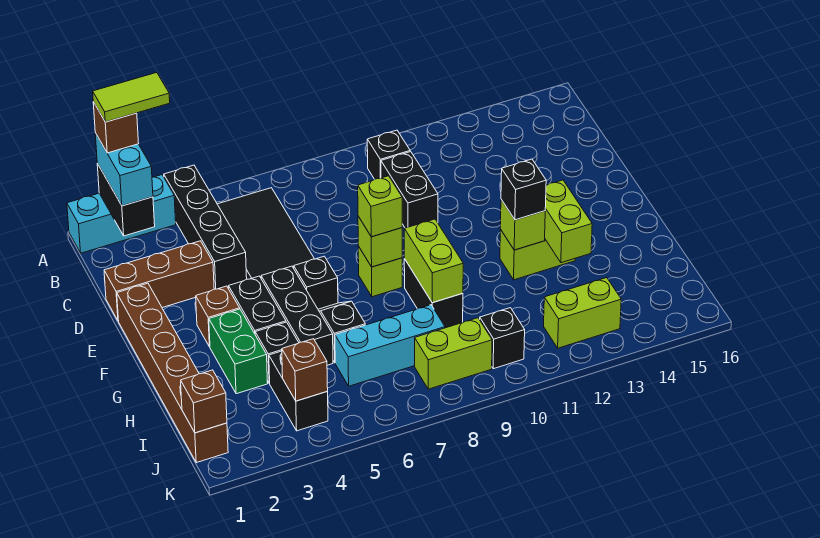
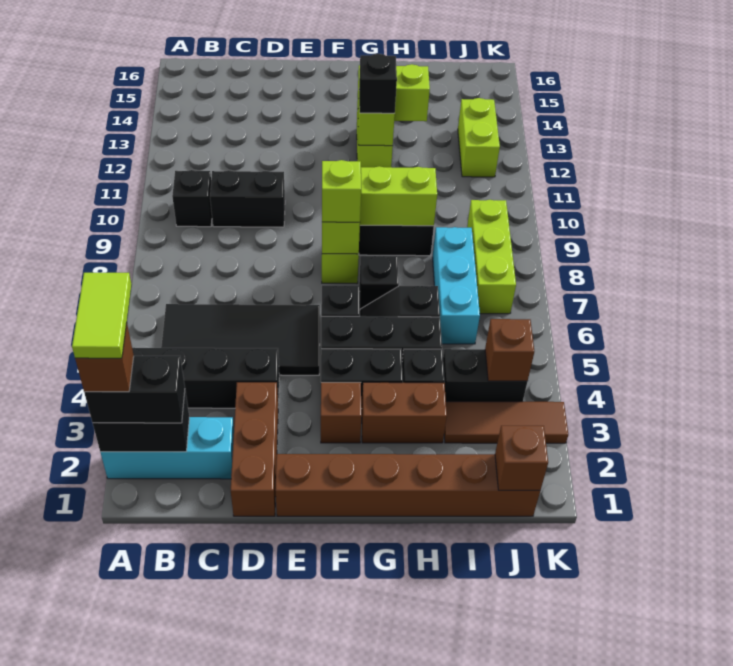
cyan brick A1:A3 level 1 -> cyan brick A2:C2 level 1
cyan brick A2:B2 level 3 -> black brick A2:B2 level 3
green brick G3:H3 level 1 -> brown brick G3:H3 level 1
none -> brown tile I3:K3 level 1
lime brick J8:J9 level 1 -> lime brick J7:J9 level 1
black brick J10 level 1 -> black brick G7 level 1

